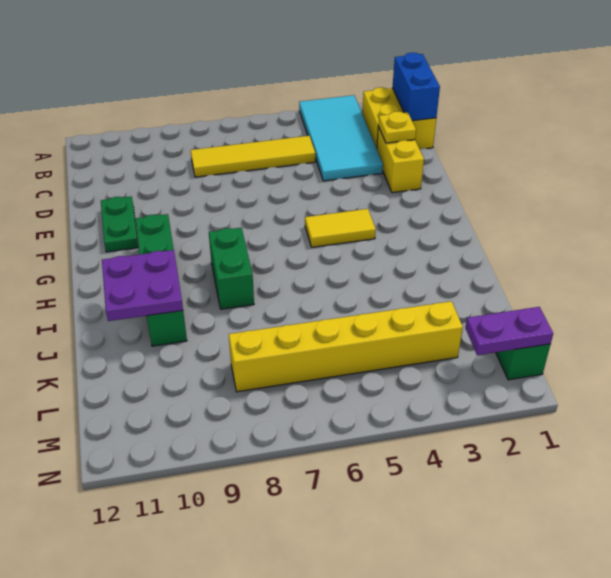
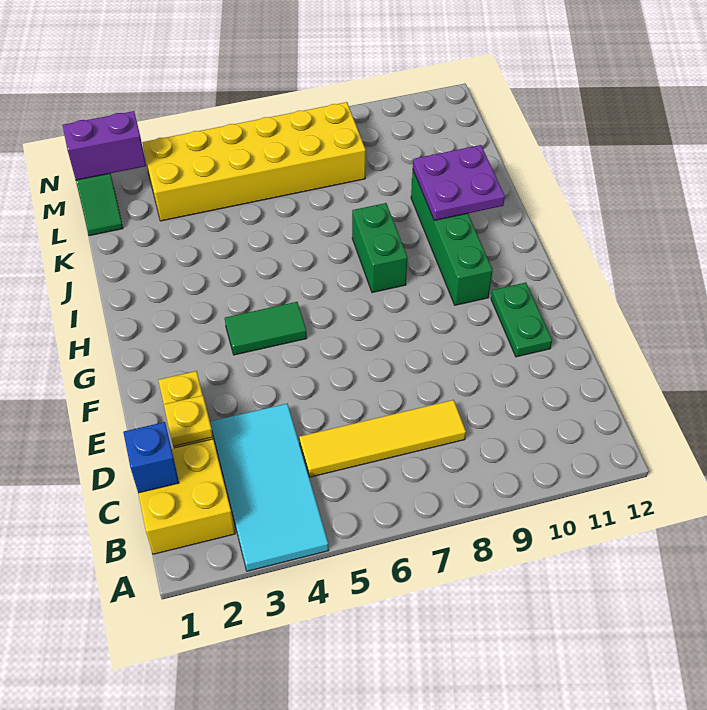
blue brick B1:C1 level 2 -> blue brick C1 level 2
yellow tile G4:G5 level 1 -> green tile G4:G5 level 1
yellow brick L3:L8 level 1 -> yellow brick L3:M8 level 1
purple plate M1:M2 level 2 -> purple brick M1:M2 level 2

